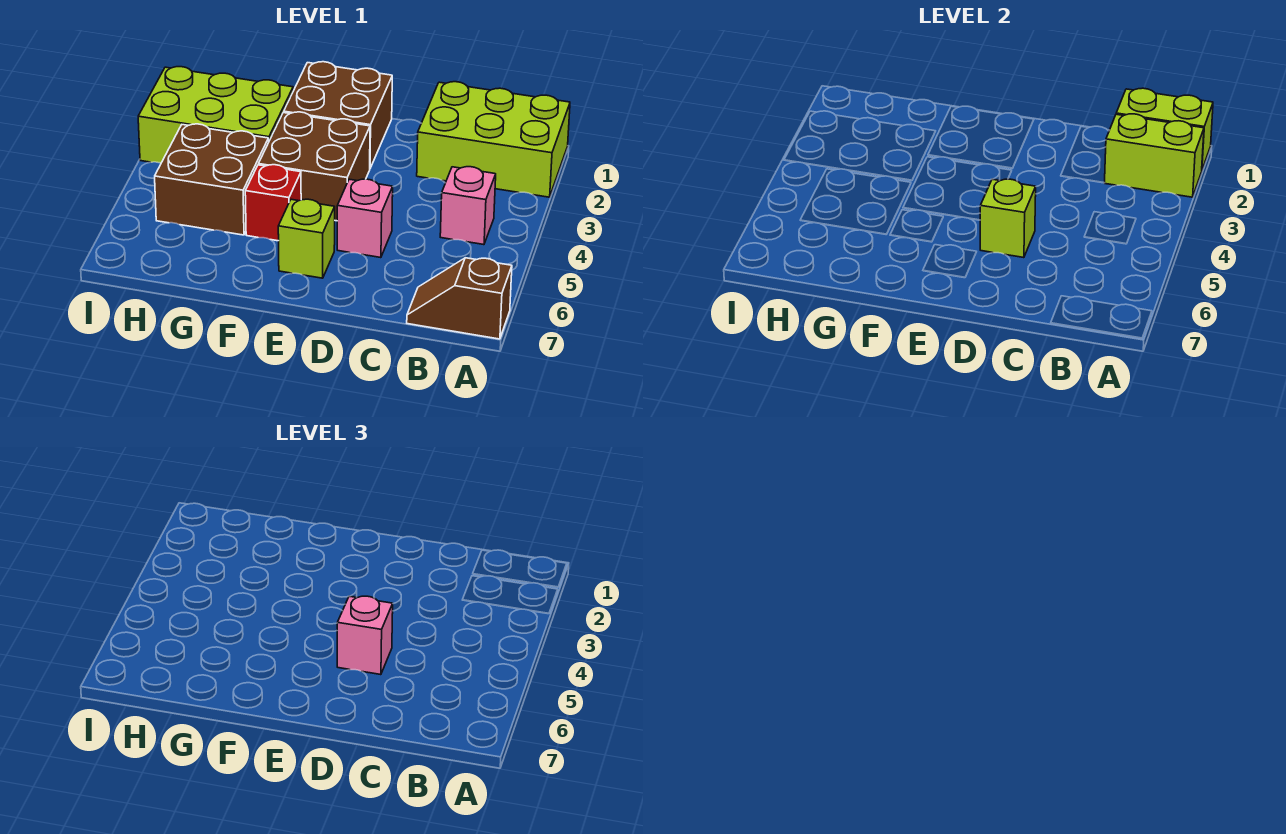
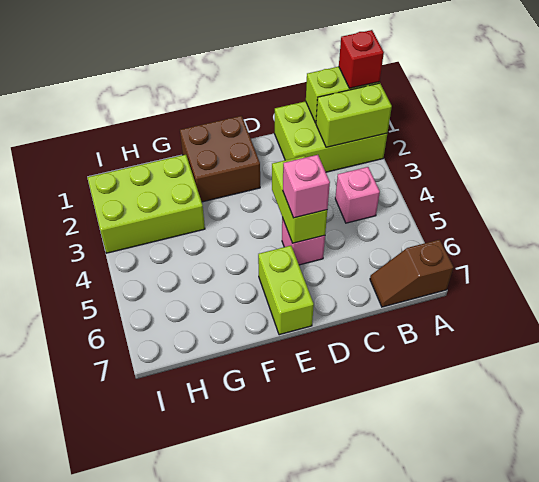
lime brick D5 level 2 -> lime brick D4:D5 level 2
brown brick E3:F4 level 1 -> none
lime brick E6 level 1 -> lime brick E6:E7 level 1
red brick F5 level 1 -> red brick A1 level 3
brown brick G4:H5 level 1 -> none

